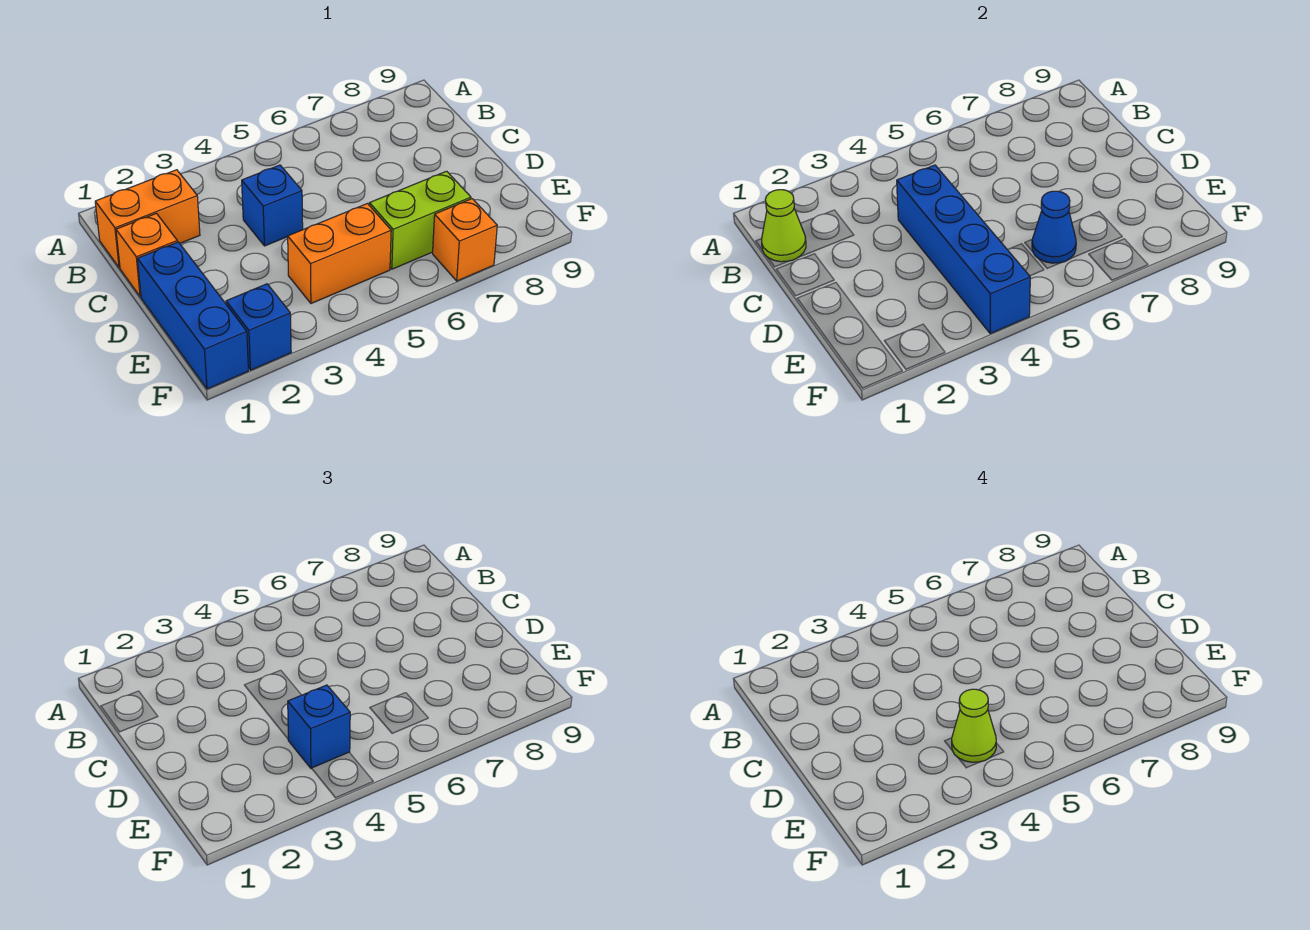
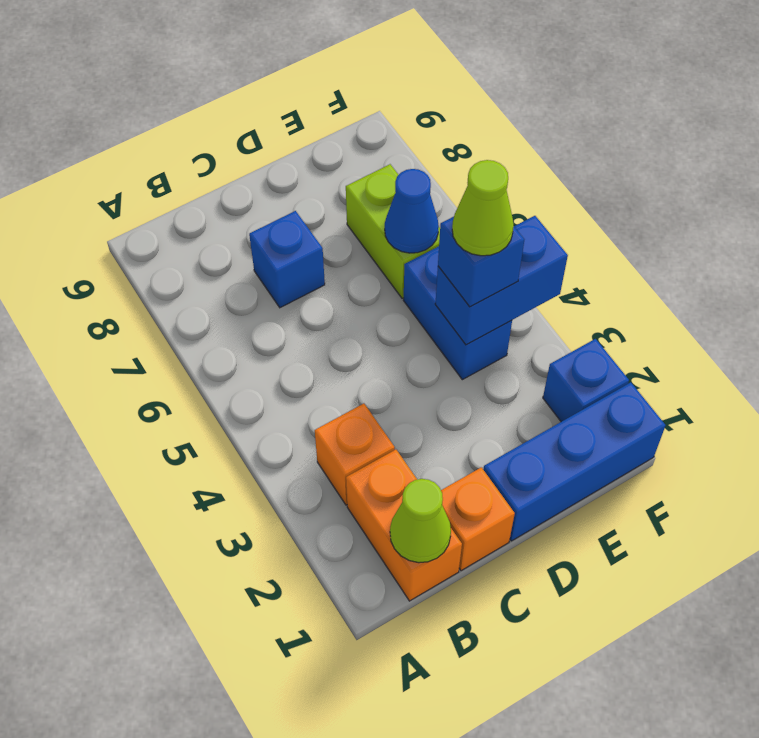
blue brick C4 level 1 -> blue brick C7 level 1
blue brick C4:F4 level 2 -> blue brick E4:F4 level 2
orange brick E4:E5 level 1 -> blue brick E4:E5 level 1
orange brick F7 level 1 -> orange brick B3 level 1

